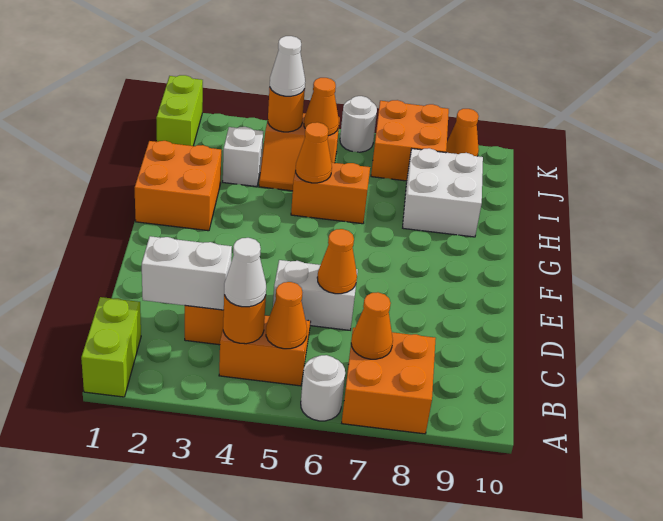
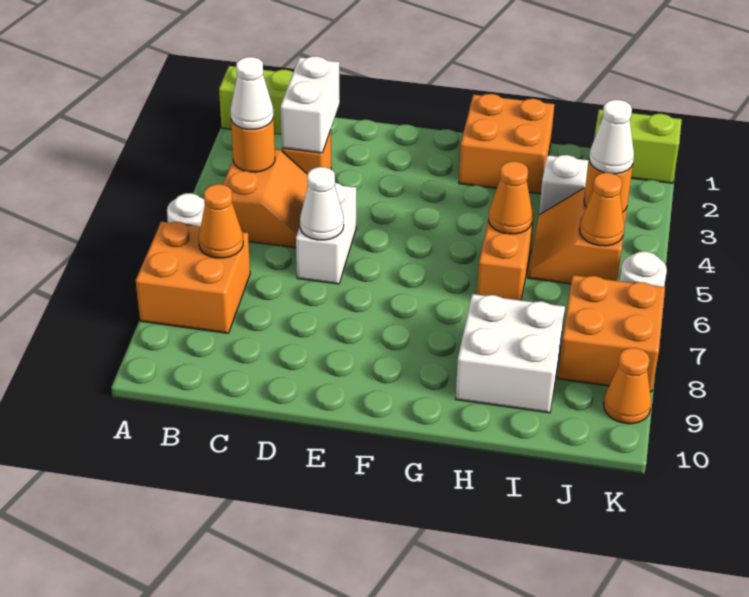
orange cone B5 level 2 -> none
orange cone D6 level 2 -> white cone D6 level 2

